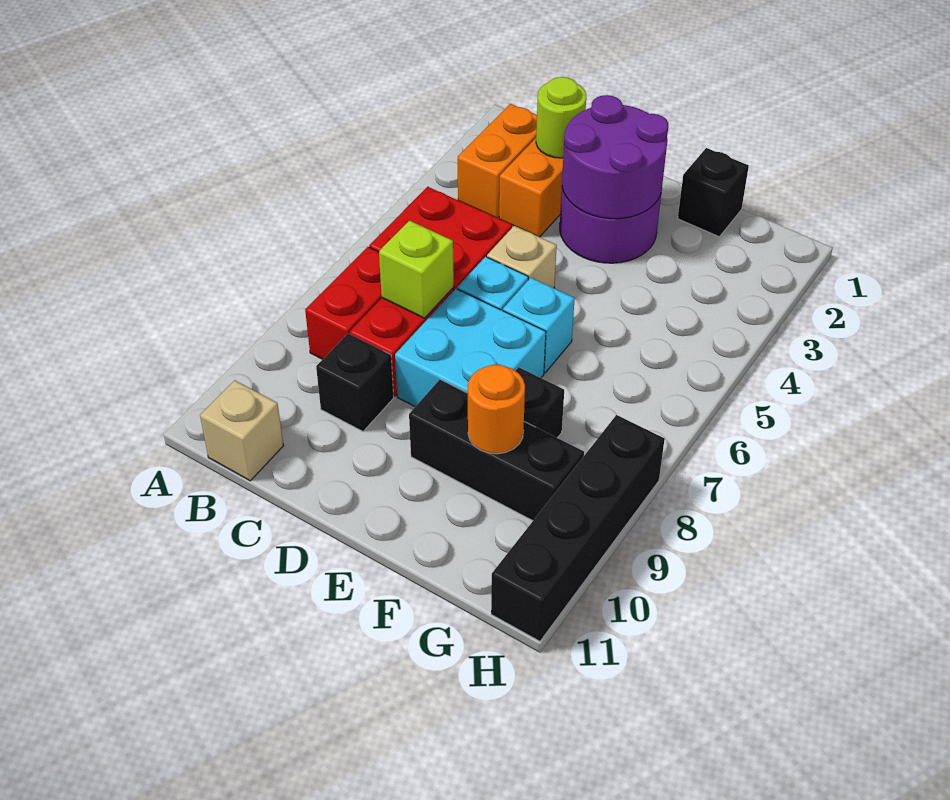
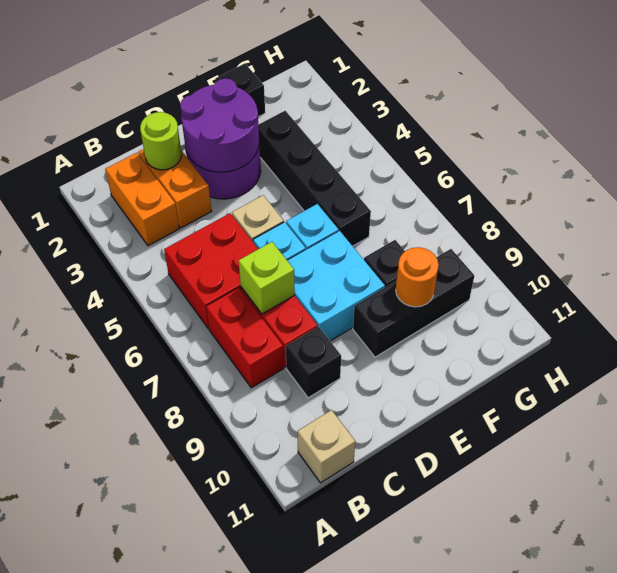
black brick H8:H11 level 1 -> black brick F3:F6 level 1

